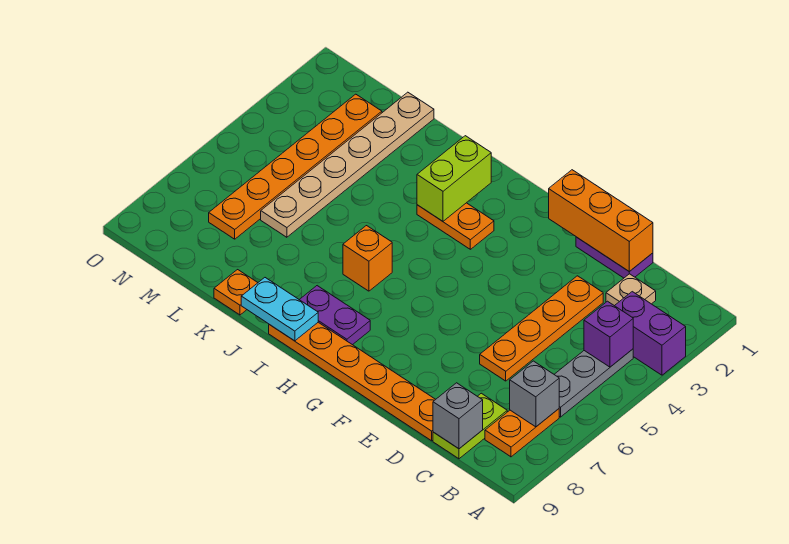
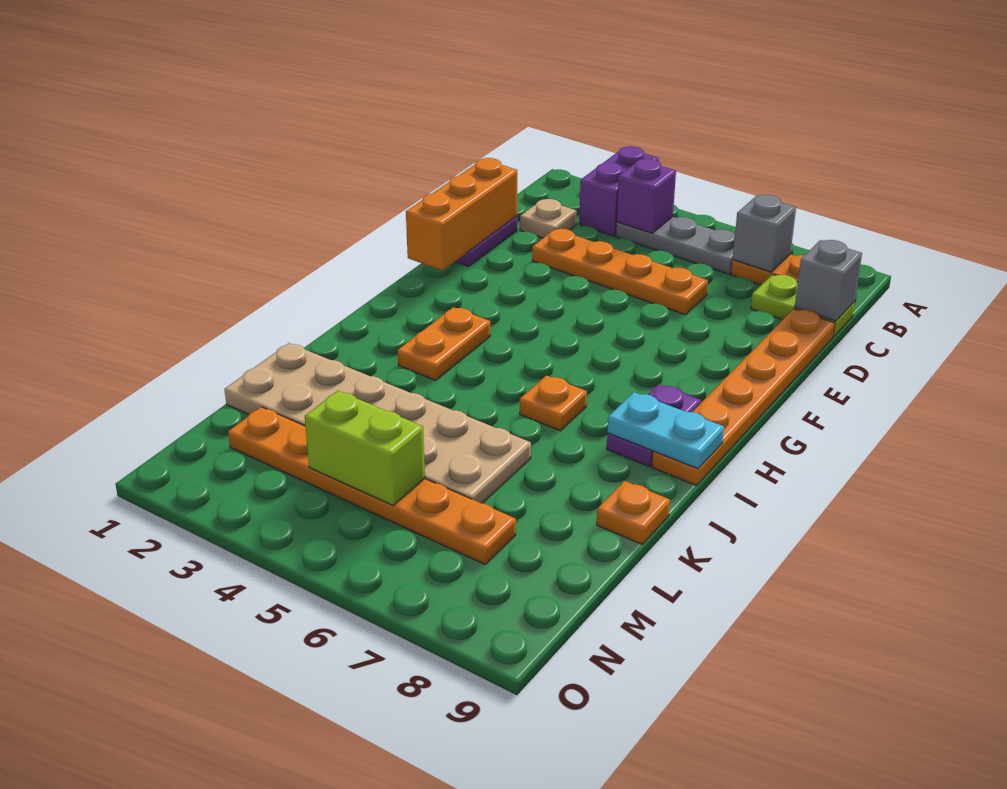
lime brick I2:I3 level 2 -> lime brick M4:M5 level 2
orange brick I6 level 1 -> orange plate I6 level 1
cyan plate I9:J9 level 2 -> cyan plate I8:I9 level 2
tan plate L1:L6 level 1 -> tan plate K1:L6 level 1

